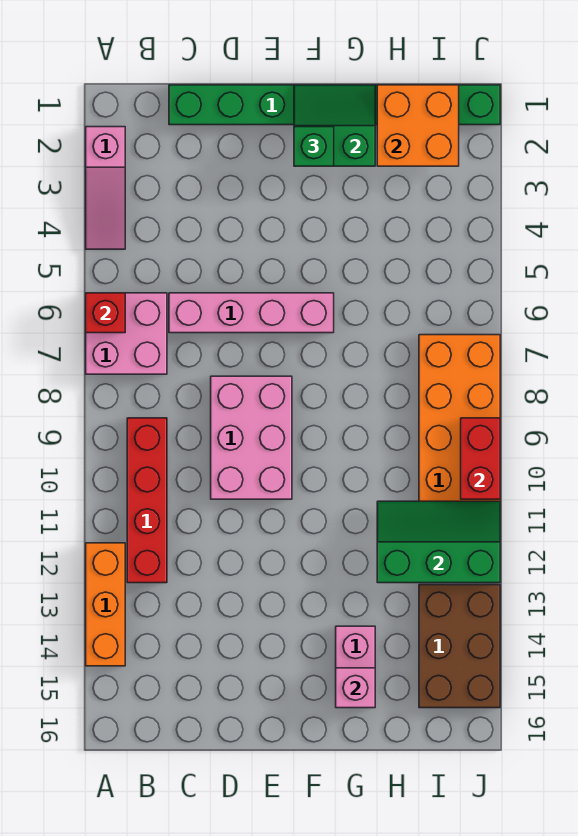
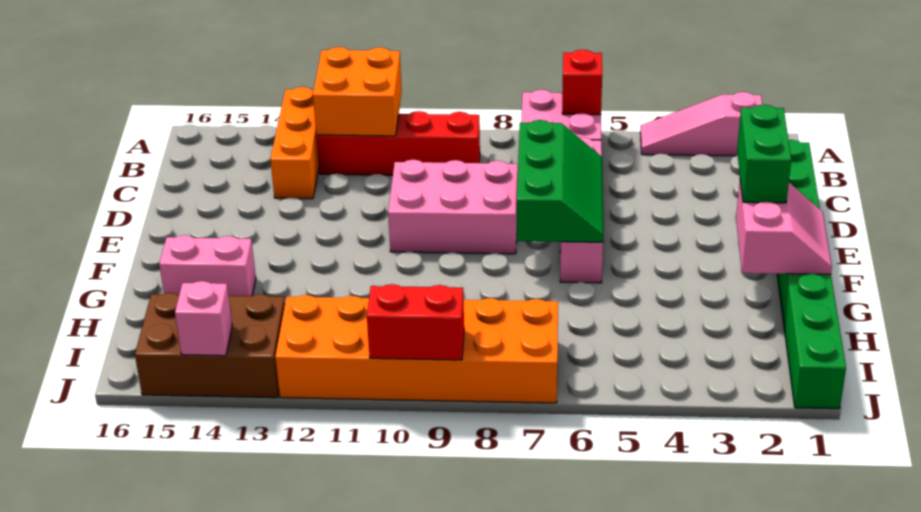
orange brick A12:A14 level 1 -> orange brick A13:C13 level 1
green slope F1:G2 level 2 top 2 -> pink slope F1:G2 level 2 top 2
green brick F2 level 3 -> green brick E2:F2 level 3
pink brick G15 level 2 -> pink brick J14 level 2
orange brick H1:I2 level 2 -> orange brick A11:B12 level 2
green slope H11:J12 level 2 top 12 -> green slope D6:F7 level 2 top 7

